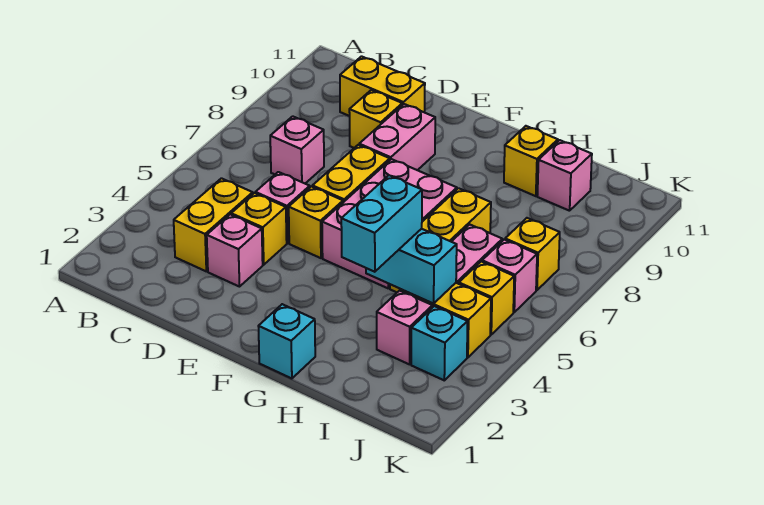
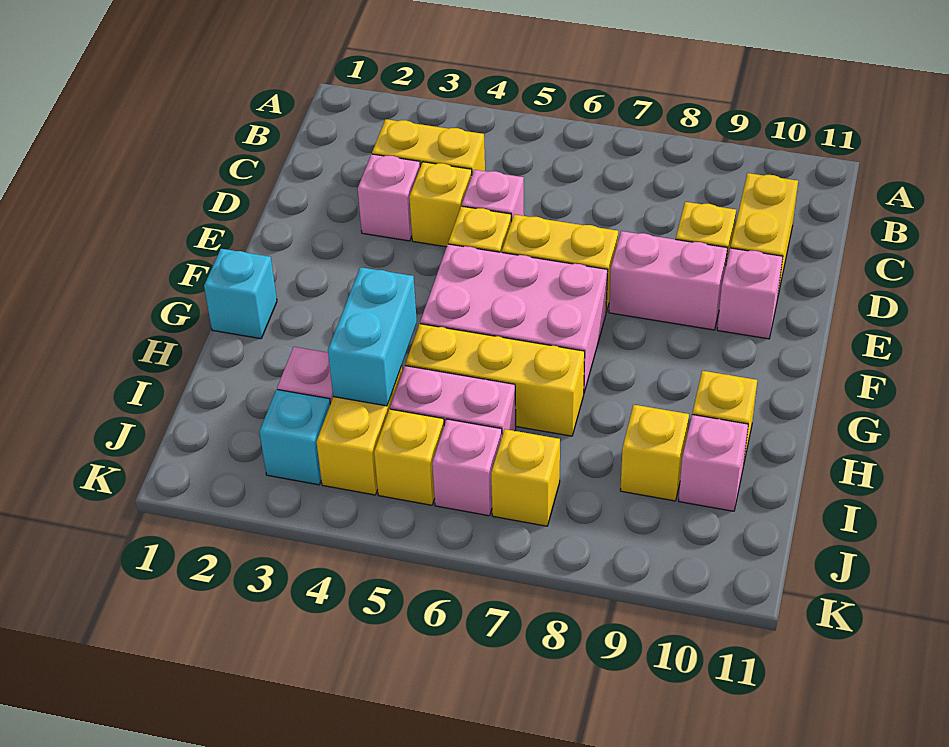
pink brick C7 level 1 -> pink brick E10 level 1
cyan brick H3:H4 level 3 -> none
none -> yellow brick I9 level 1

